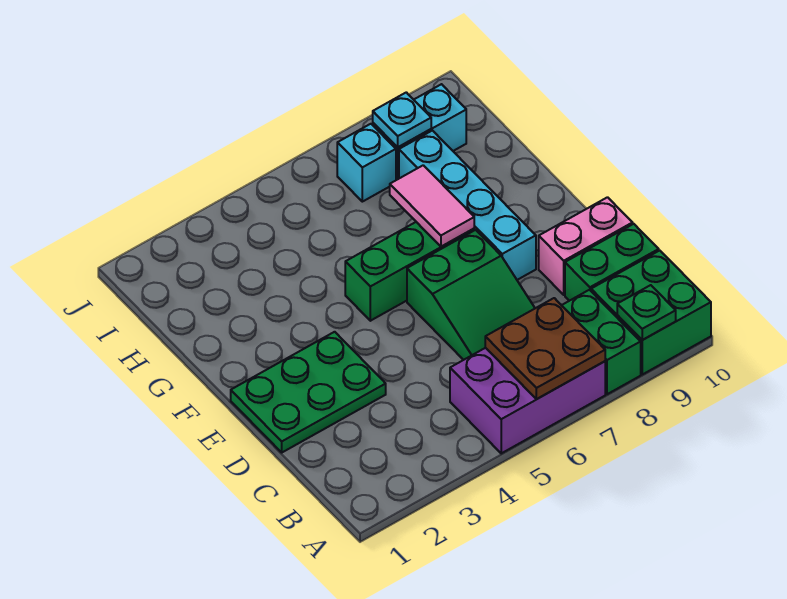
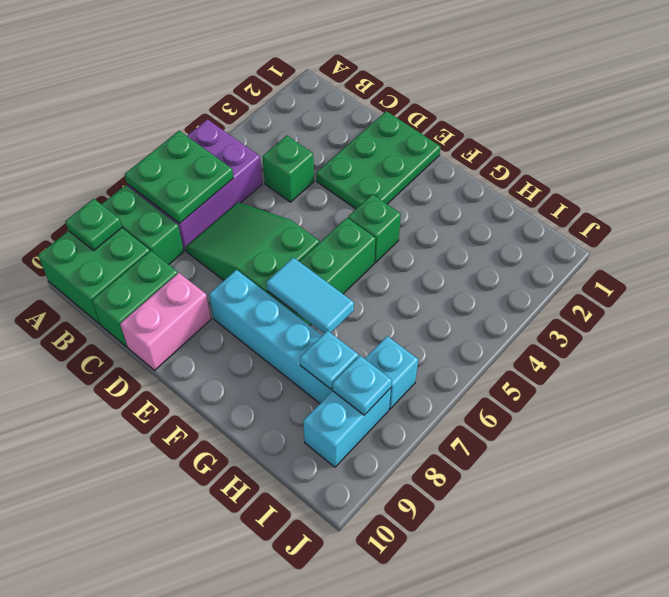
brown plate A6:B7 level 2 -> green plate A6:B7 level 2
none -> green brick C4 level 1
none -> green brick F4 level 1
pink tile F7:G7 level 2 -> cyan tile F7:G7 level 2
none -> cyan plate H8 level 2

